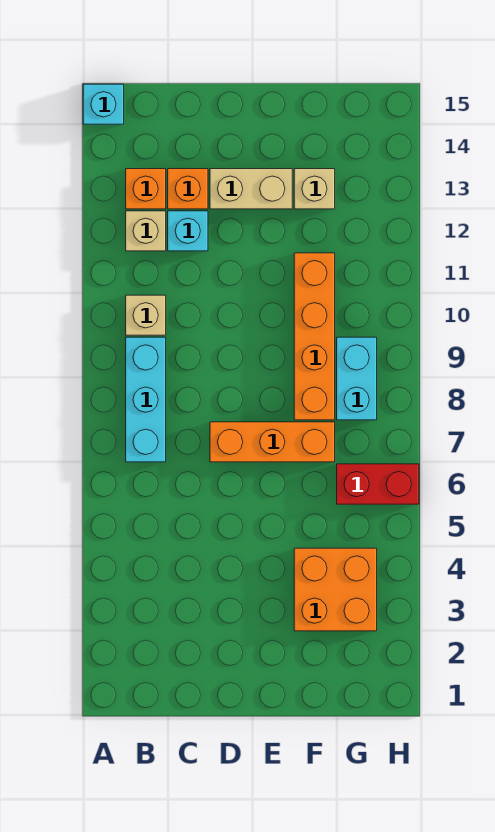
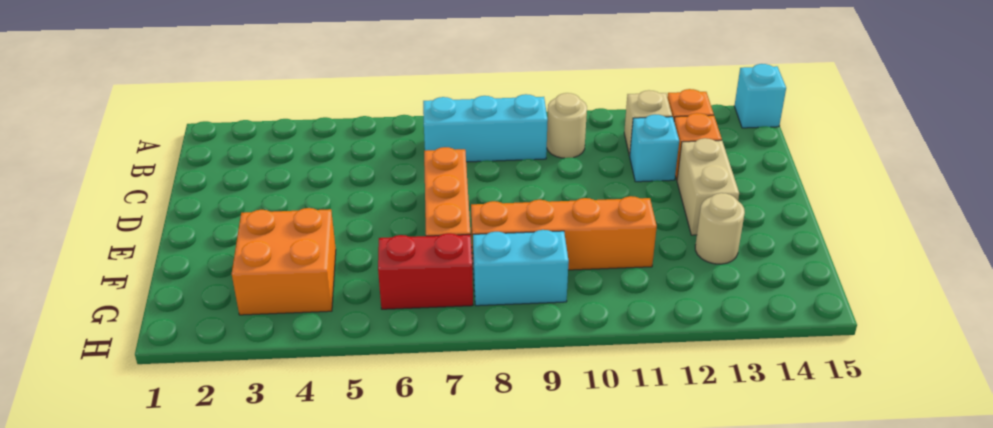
tan brick B10 level 1 -> tan round brick B10 level 1
tan brick F13 level 1 -> tan round brick F13 level 1
red brick G6:H6 level 1 -> red brick G6:G7 level 1

